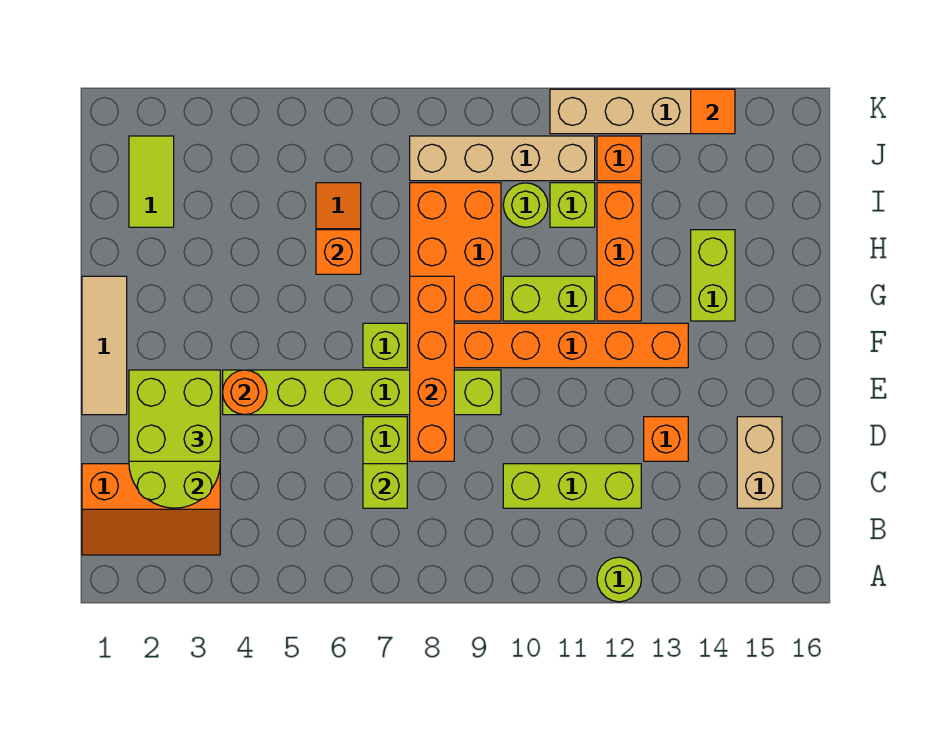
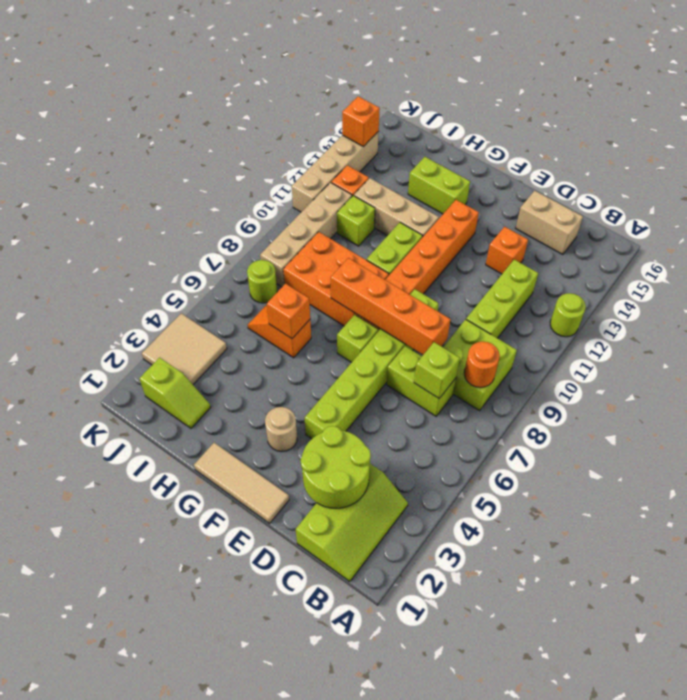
orange slope B1:C3 level 1 top C -> lime slope B1:C3 level 1 top C
lime brick D2:E3 level 3 -> lime brick B8:C9 level 1
orange round brick E4 level 2 -> orange round brick B8 level 2
none -> tan round brick F3 level 1
orange brick G12:I12 level 1 -> tan brick G12:I12 level 1
lime tile I2:J2 level 1 -> lime slope I2:J2 level 1 top J
lime round brick I10 level 1 -> lime round brick J7 level 1
none -> tan tile J3:K4 level 1
orange tile K14 level 2 -> orange brick K14 level 2

